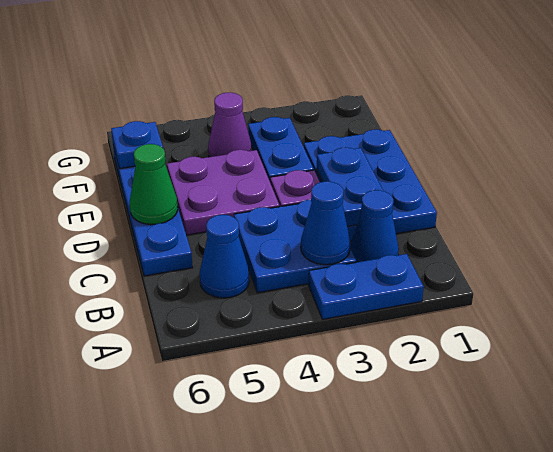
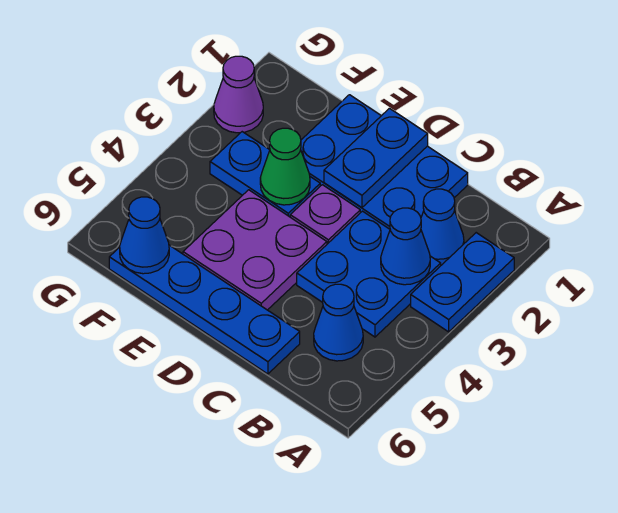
blue plate C2:D2 level 2 -> blue plate D1:D2 level 2
green cone D6 level 2 -> green cone E3 level 2
purple cone F4 level 1 -> purple cone G2 level 1
blue plate F6 level 2 -> blue cone F6 level 2

